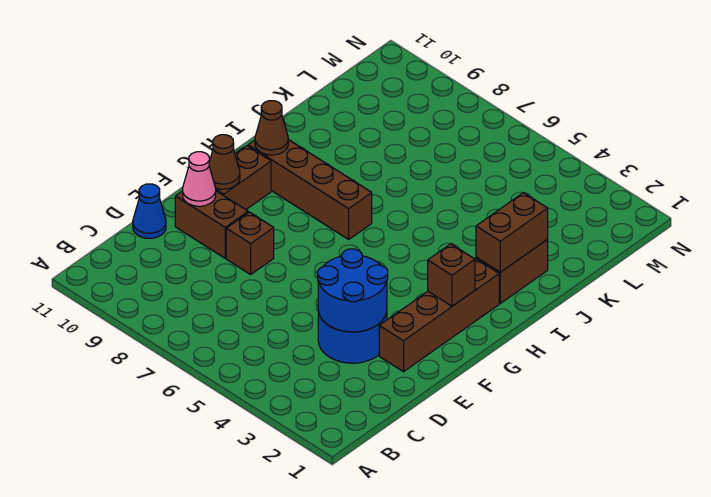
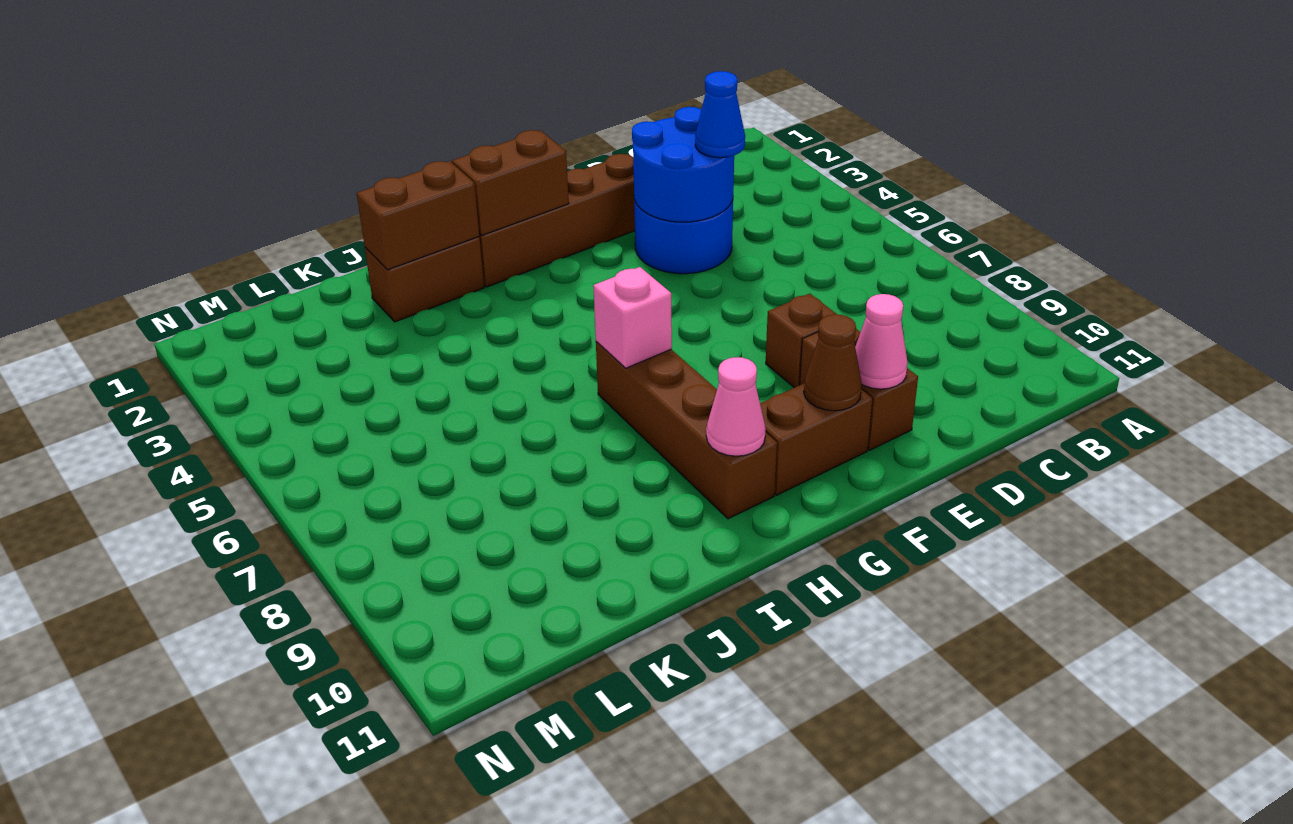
blue cone D11 level 1 -> blue cone D4 level 3
brown brick G2 level 2 -> brown brick G2:H2 level 2
none -> pink brick H7 level 2
brown cone H10 level 2 -> pink cone H10 level 2

